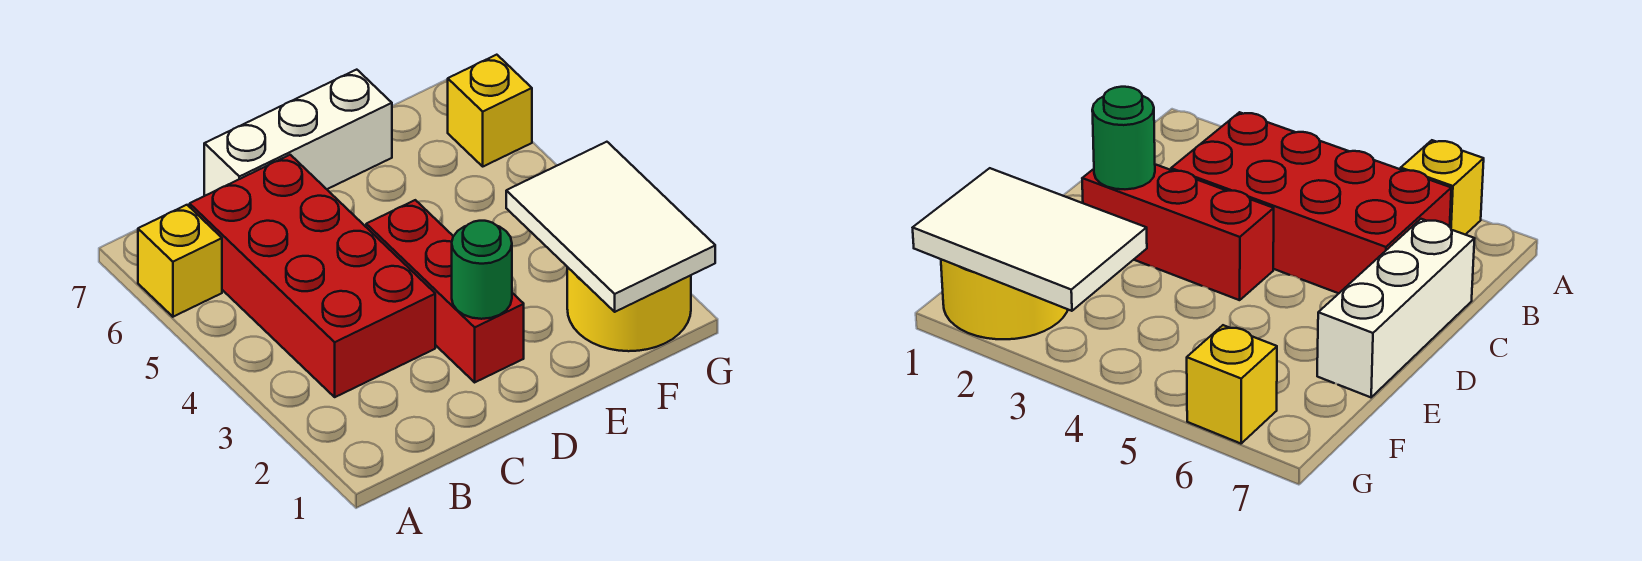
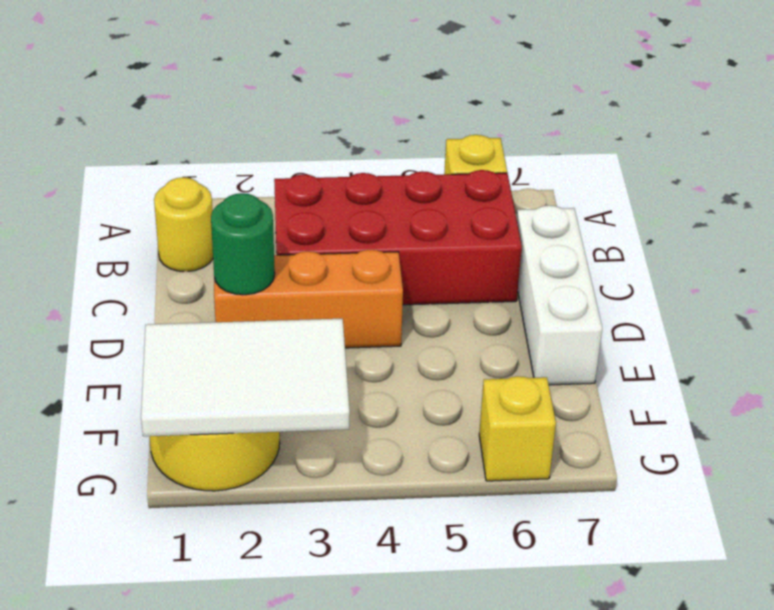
none -> yellow round brick B1 level 1
red brick D2:D4 level 1 -> orange brick D2:D4 level 1

